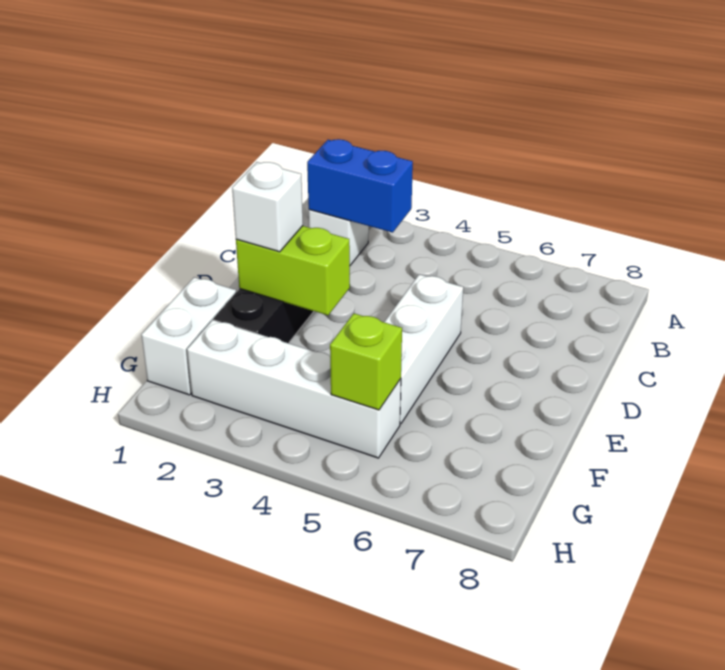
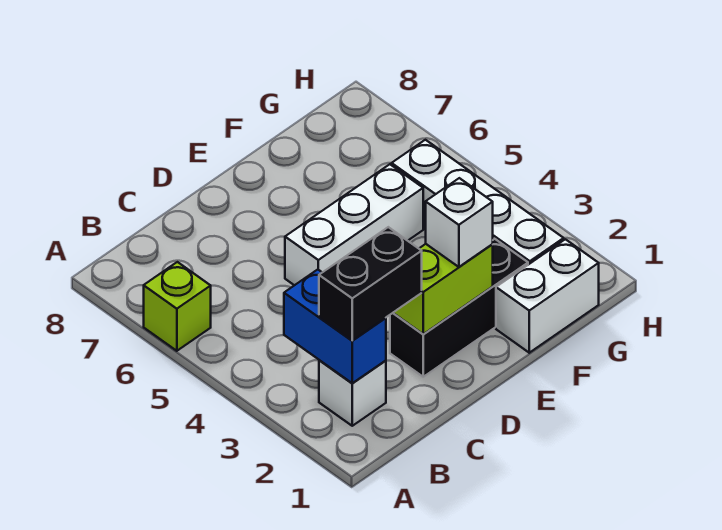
none -> black brick B2:C2 level 3
lime brick E2:E3 level 2 -> lime brick D2:E2 level 2
lime brick G5 level 2 -> lime brick A6 level 1

